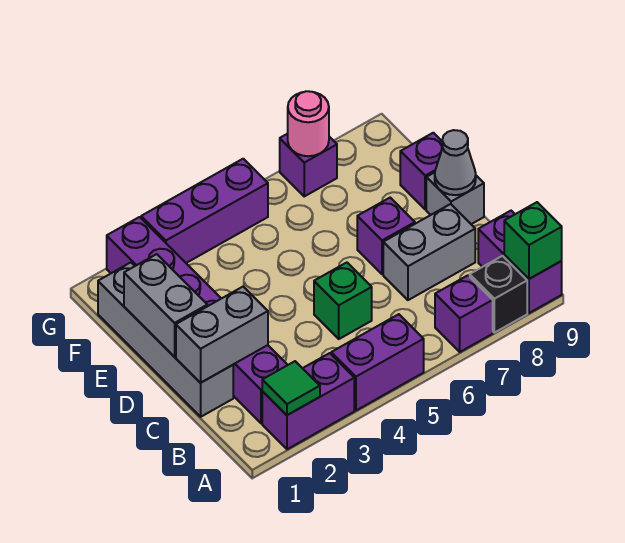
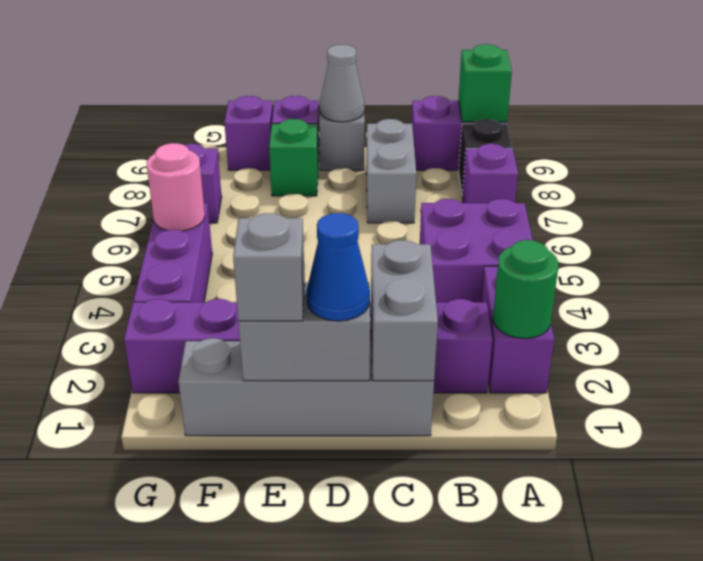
green tile A2 level 2 -> green round brick A2 level 2
purple brick A4:A5 level 1 -> purple brick A4:B5 level 1
green brick C5 level 1 -> green brick E8 level 1
none -> blue cone D1 level 3
purple brick D7 level 1 -> purple brick F9 level 1
none -> grey brick E1 level 3
pink round brick G7 level 2 -> pink round brick G5 level 2

